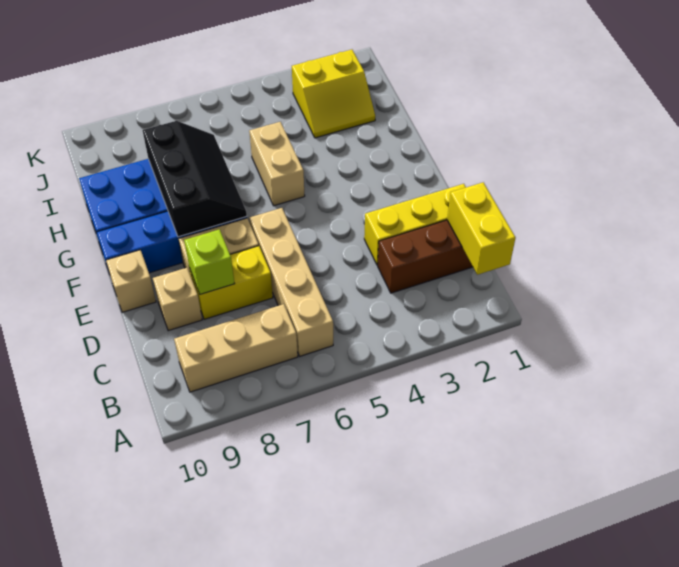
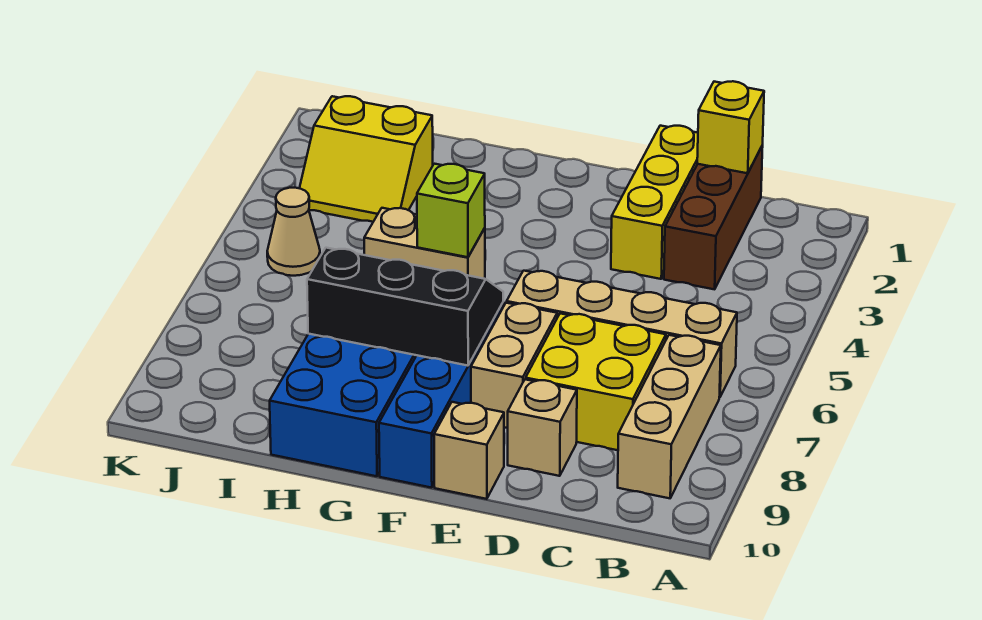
yellow brick B1:C1 level 2 -> yellow brick C1 level 2
yellow brick D7:D8 level 1 -> yellow brick C7:D8 level 1
lime brick D8 level 2 -> lime brick G5 level 2
yellow slope I2:J3 level 1 top J -> yellow slope I2:J3 level 1 top 2
none -> tan cone J5 level 1

